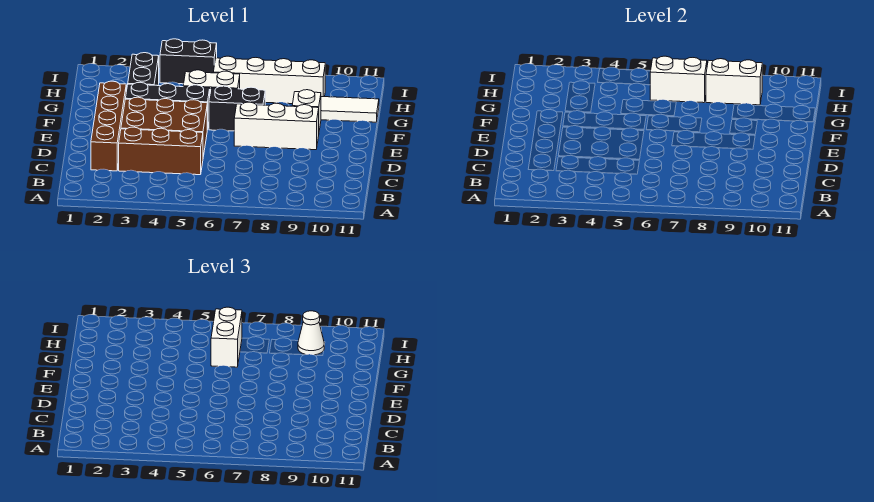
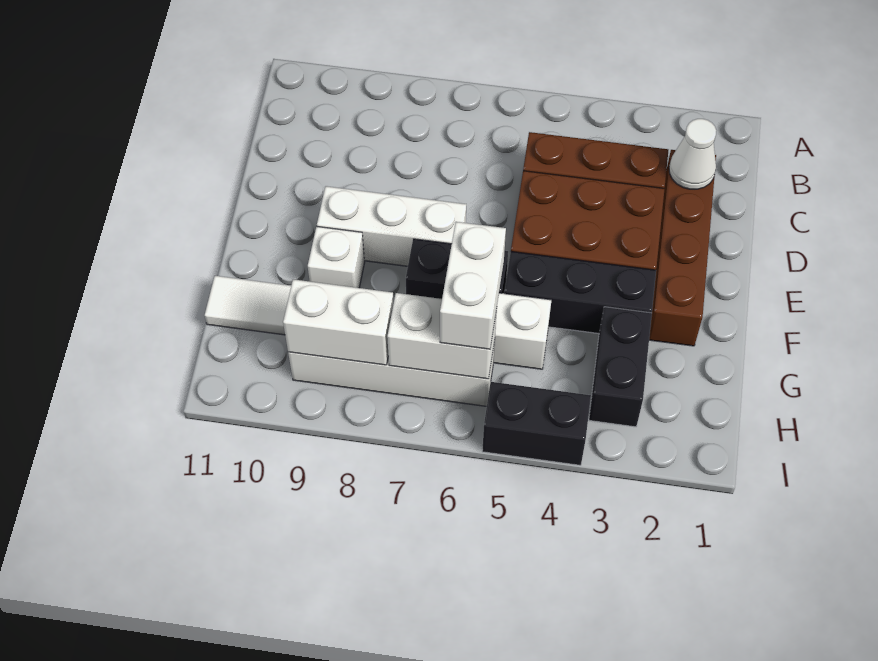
white cone H9 level 3 -> white cone C2 level 2

